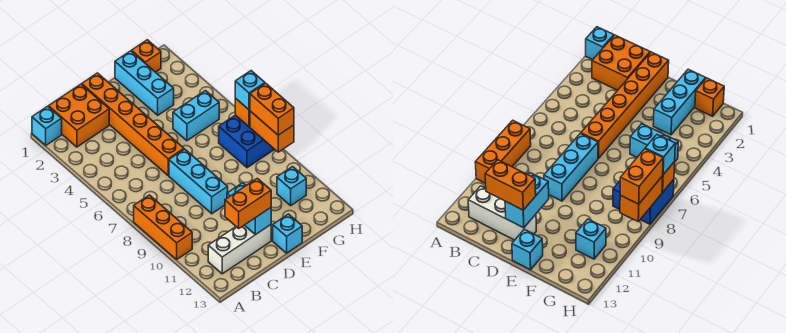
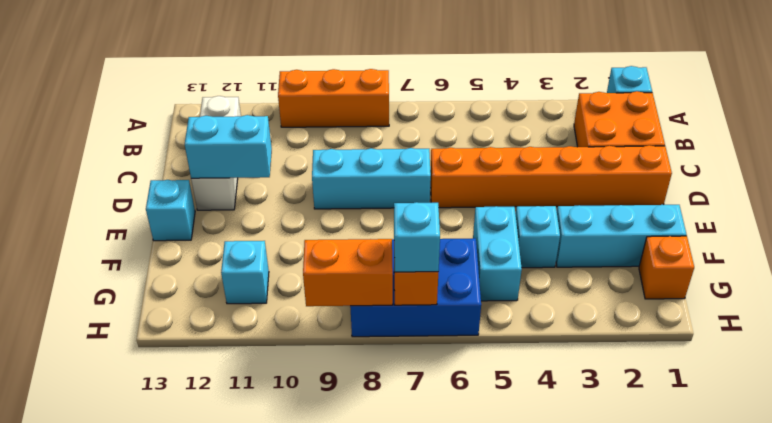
orange brick C12:D12 level 3 -> none
none -> cyan brick F4 level 1
blue brick G7:H8 level 1 -> blue brick G6:H8 level 1
orange brick H8:H9 level 3 -> none

